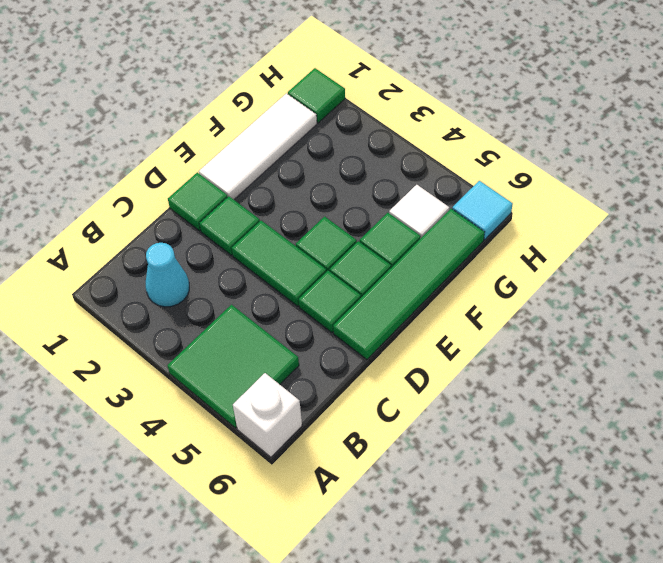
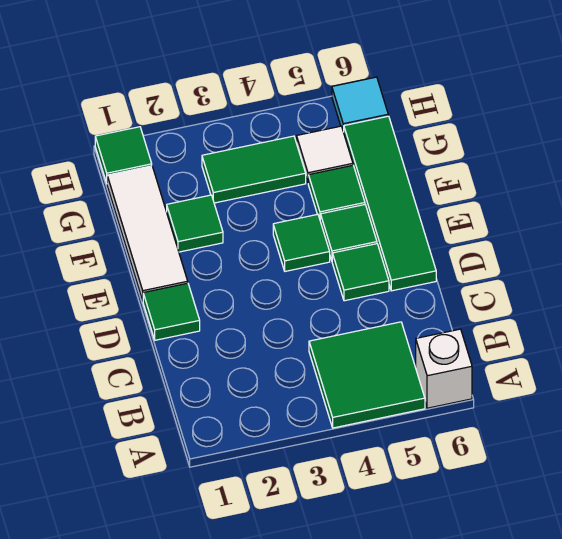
cyan cone B2 level 1 -> none
green tile D2 level 1 -> green tile F2 level 1
green tile D3:D4 level 1 -> green tile G3:G4 level 1

